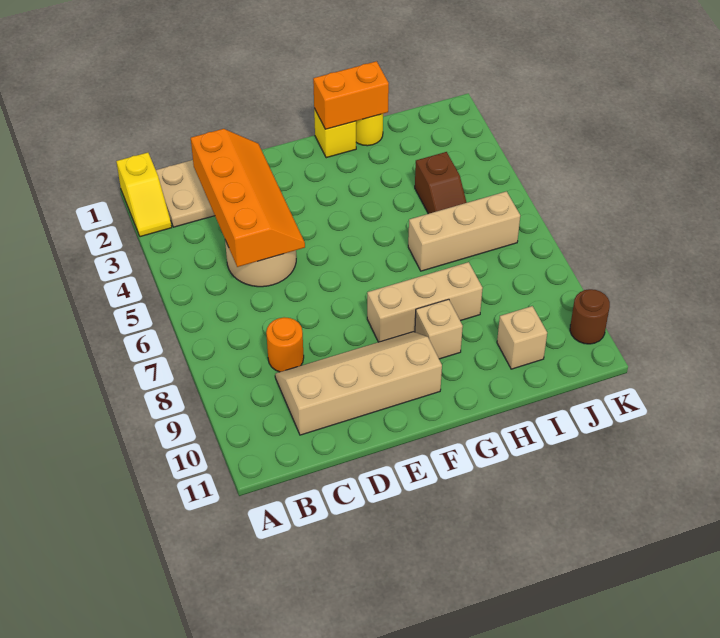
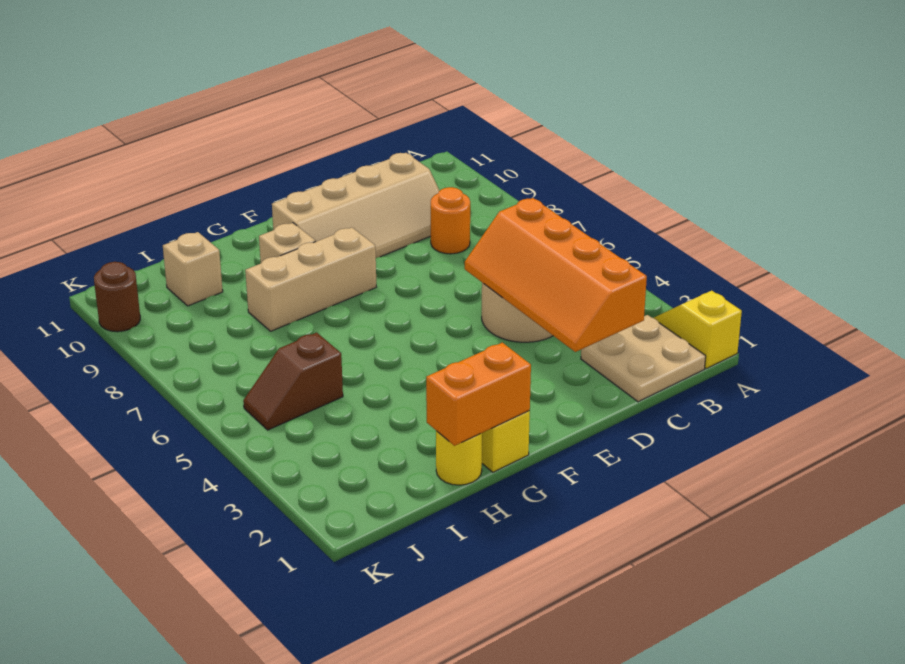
tan brick H6:J6 level 1 -> none
brown slope I4:I5 level 1 top 4 -> brown slope I5:J5 level 1 top I

